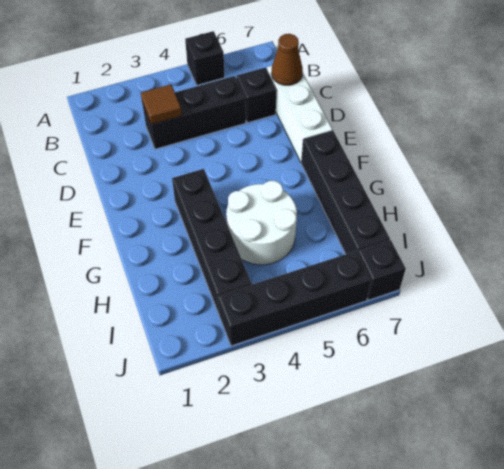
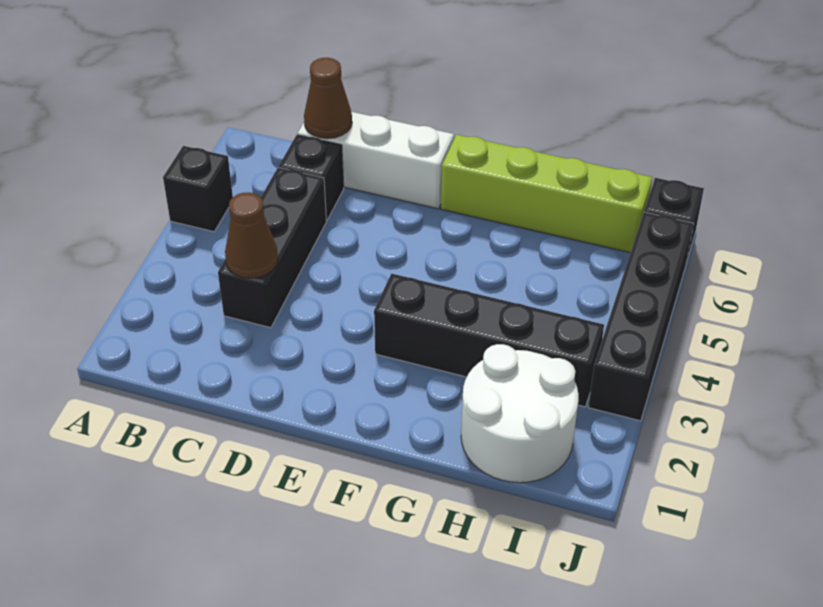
brown tile C3 level 2 -> brown cone C3 level 2
black brick F7:I7 level 1 -> lime brick F7:I7 level 1
white round brick G4:H5 level 1 -> white round brick H1:I2 level 1

